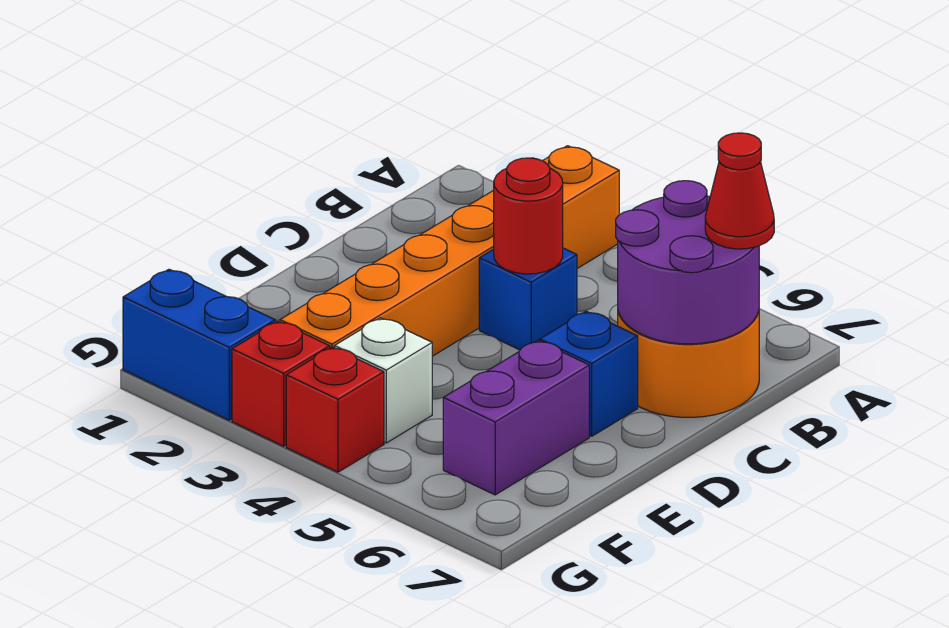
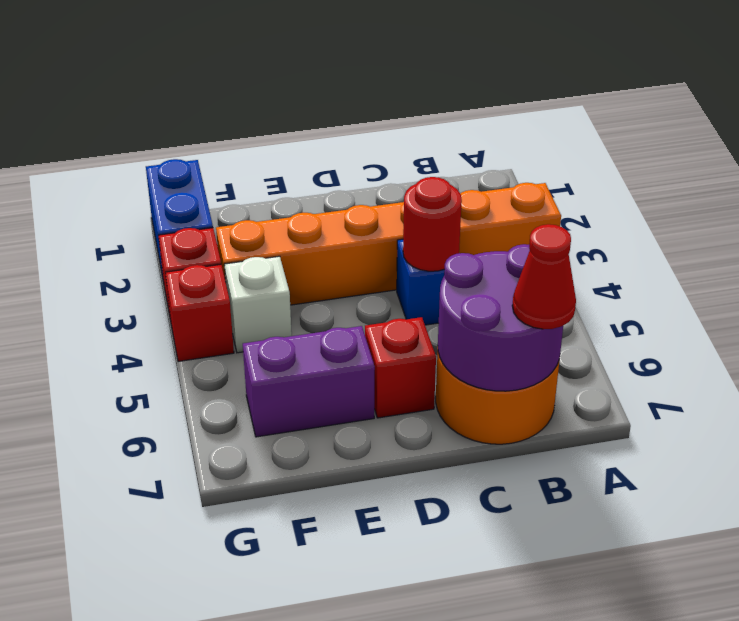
blue brick D6 level 1 -> red brick D6 level 1

